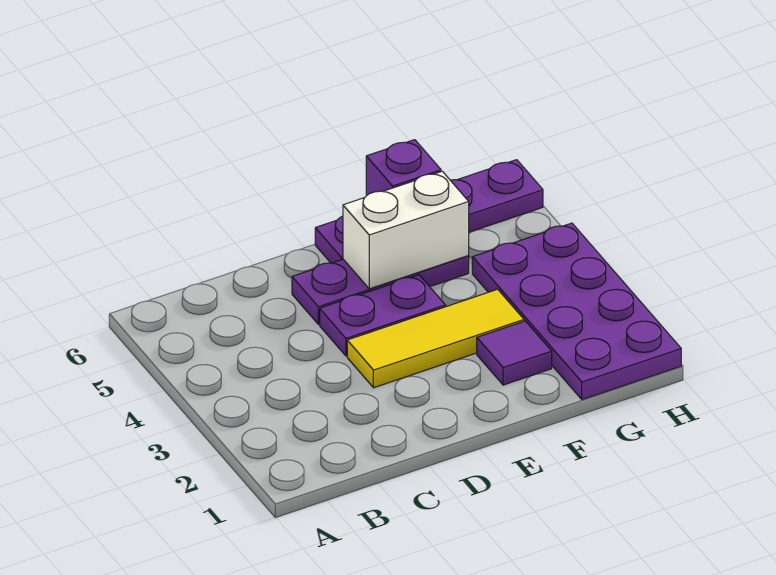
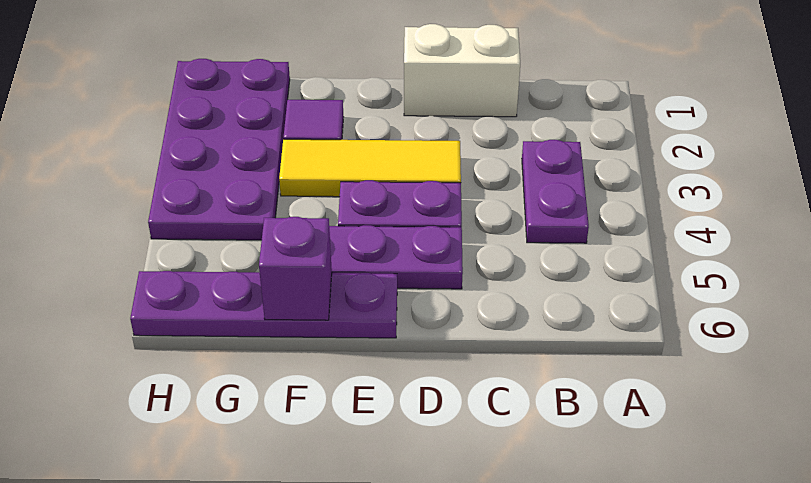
none -> purple plate B3:B4 level 1
white brick E5:F5 level 2 -> white brick C1:D1 level 1

